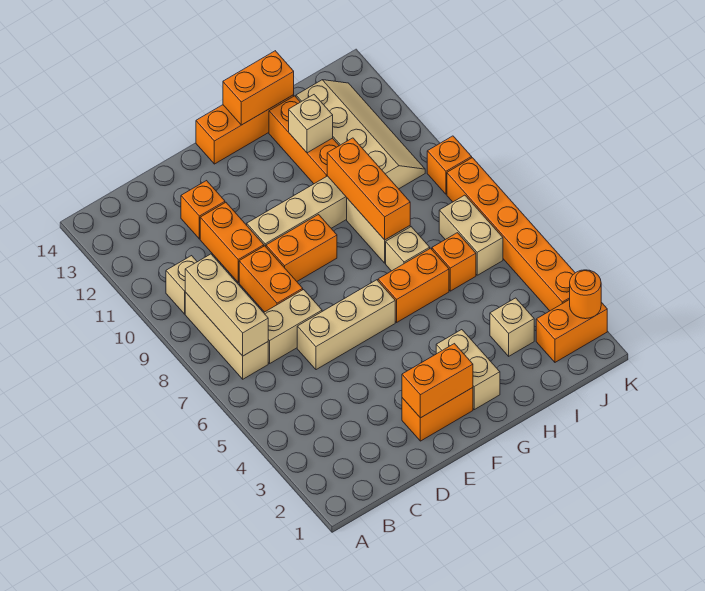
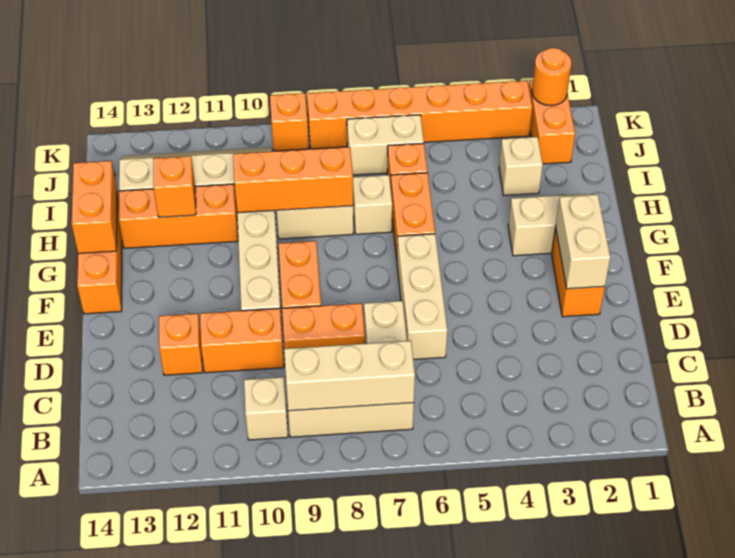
orange brick E2:F2 level 2 -> tan brick E2:F2 level 2
tan brick H12 level 2 -> orange brick H12 level 2

